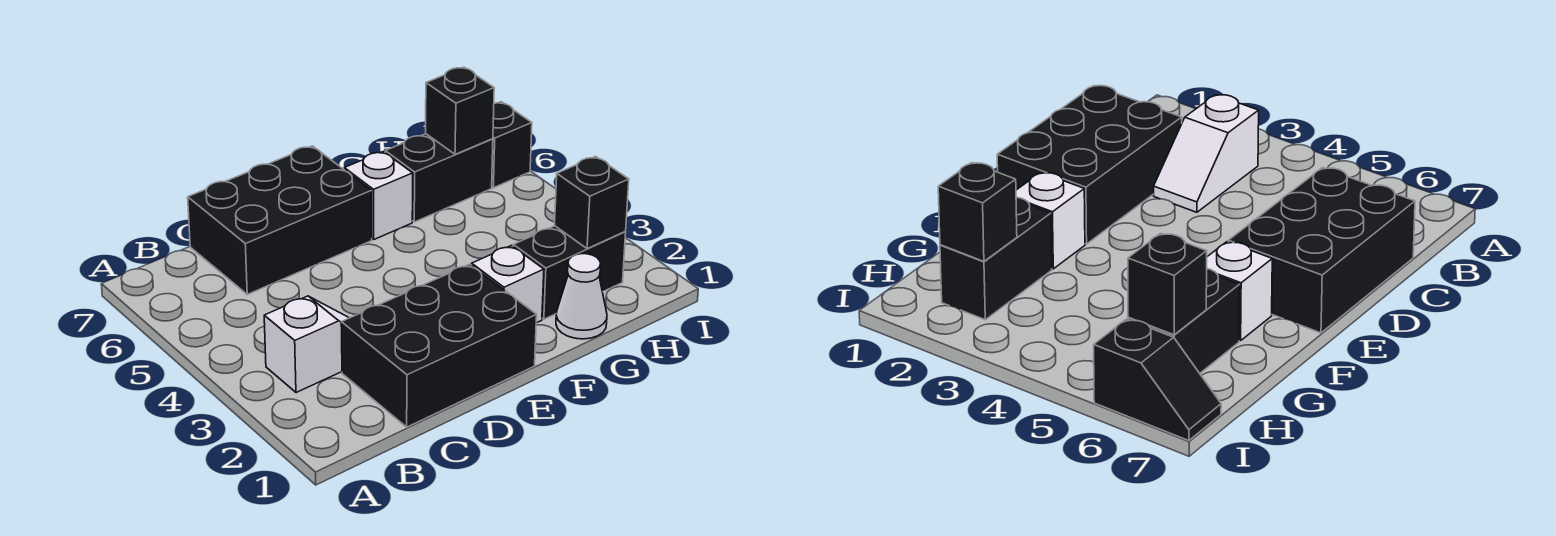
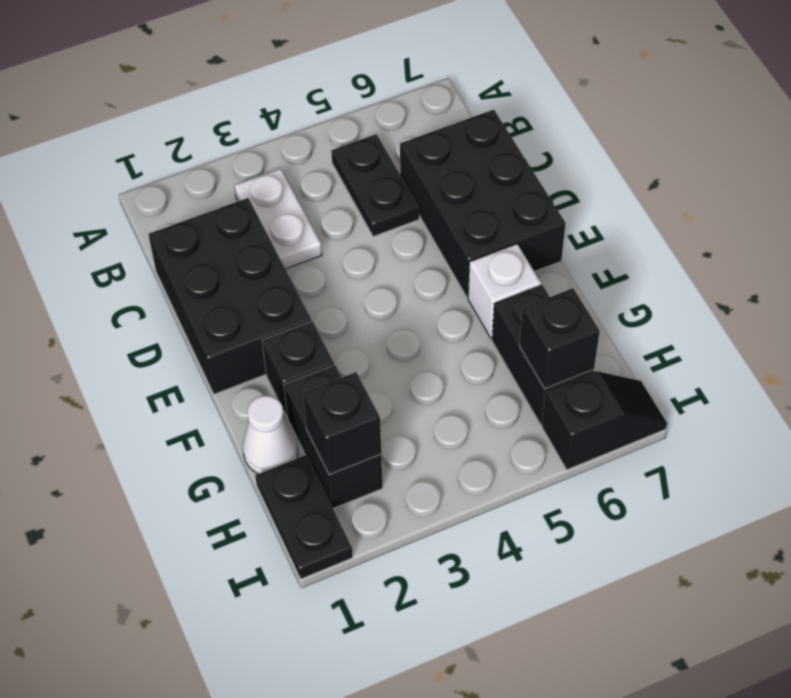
white slope B3:C3 level 1 top B -> white plate B3:C3 level 1
none -> black plate B5:C5 level 1
white brick F2 level 1 -> black brick F2 level 1
none -> black plate H1:I1 level 1

